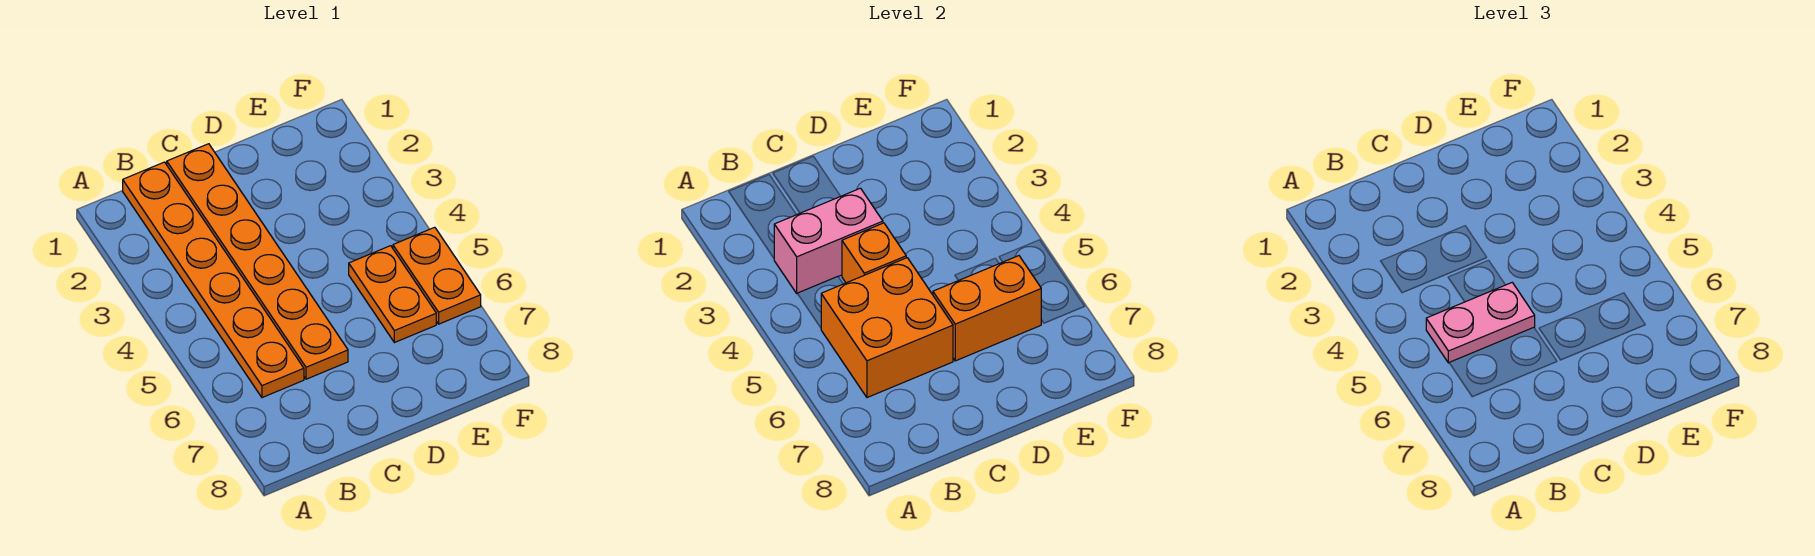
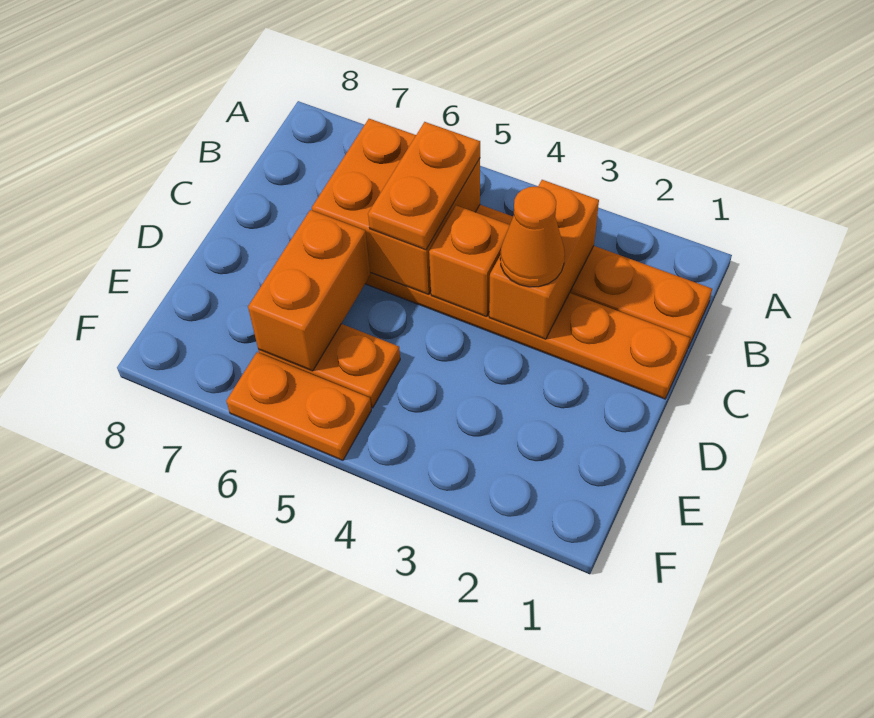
pink brick B3:C3 level 2 -> orange brick B3:C3 level 2
pink plate B5:C5 level 3 -> orange plate B5:C5 level 3
none -> orange cone C3 level 3

